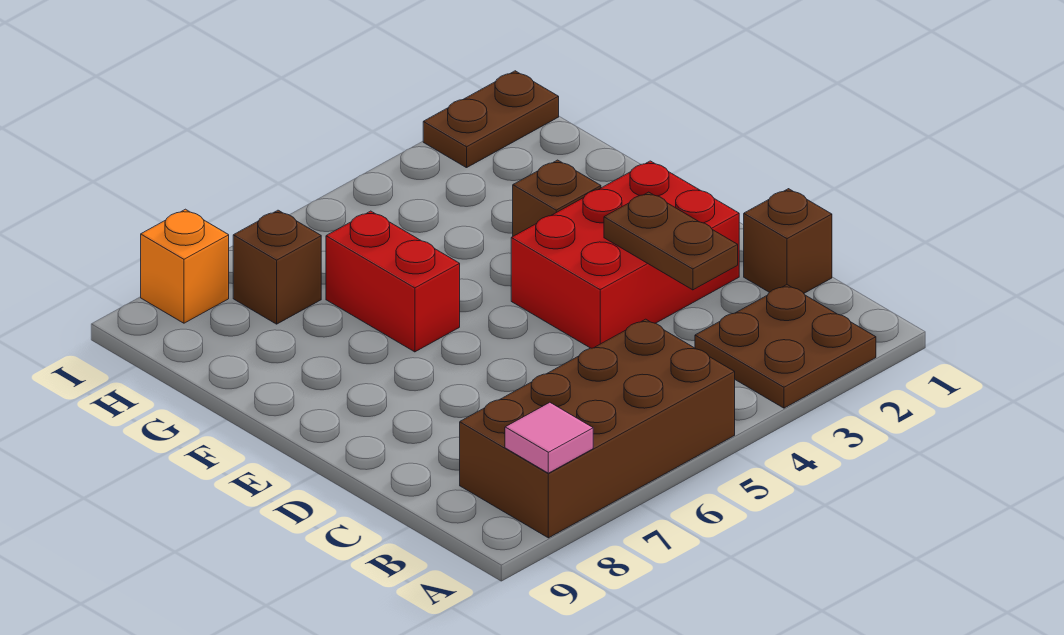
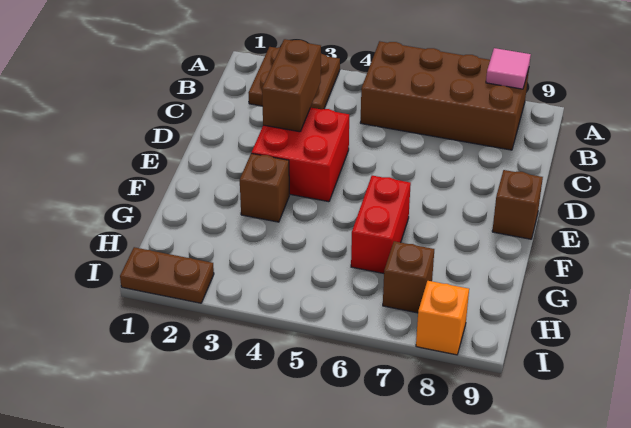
brown brick C1 level 1 -> brown brick E9 level 1
brown plate C3:D3 level 2 -> brown brick C3:D3 level 2
red brick D2:E4 level 1 -> red brick D3:E4 level 1

